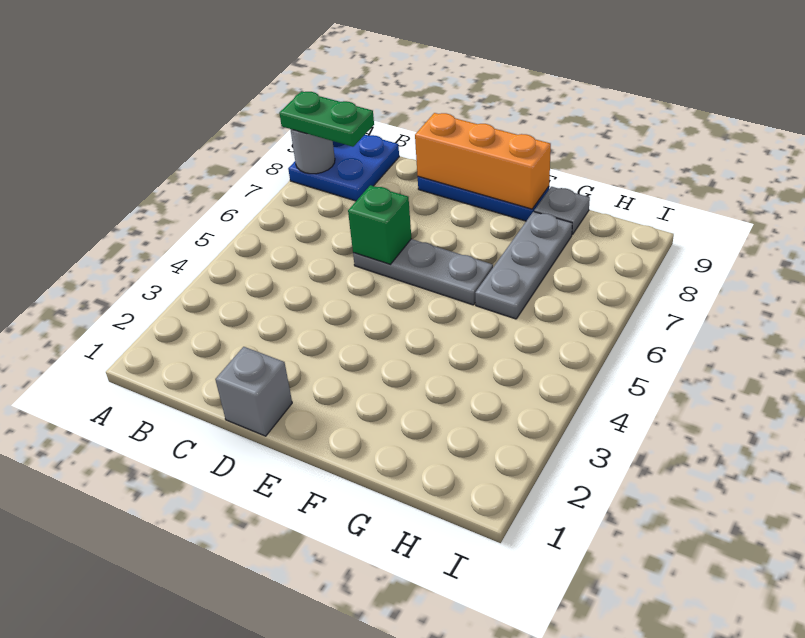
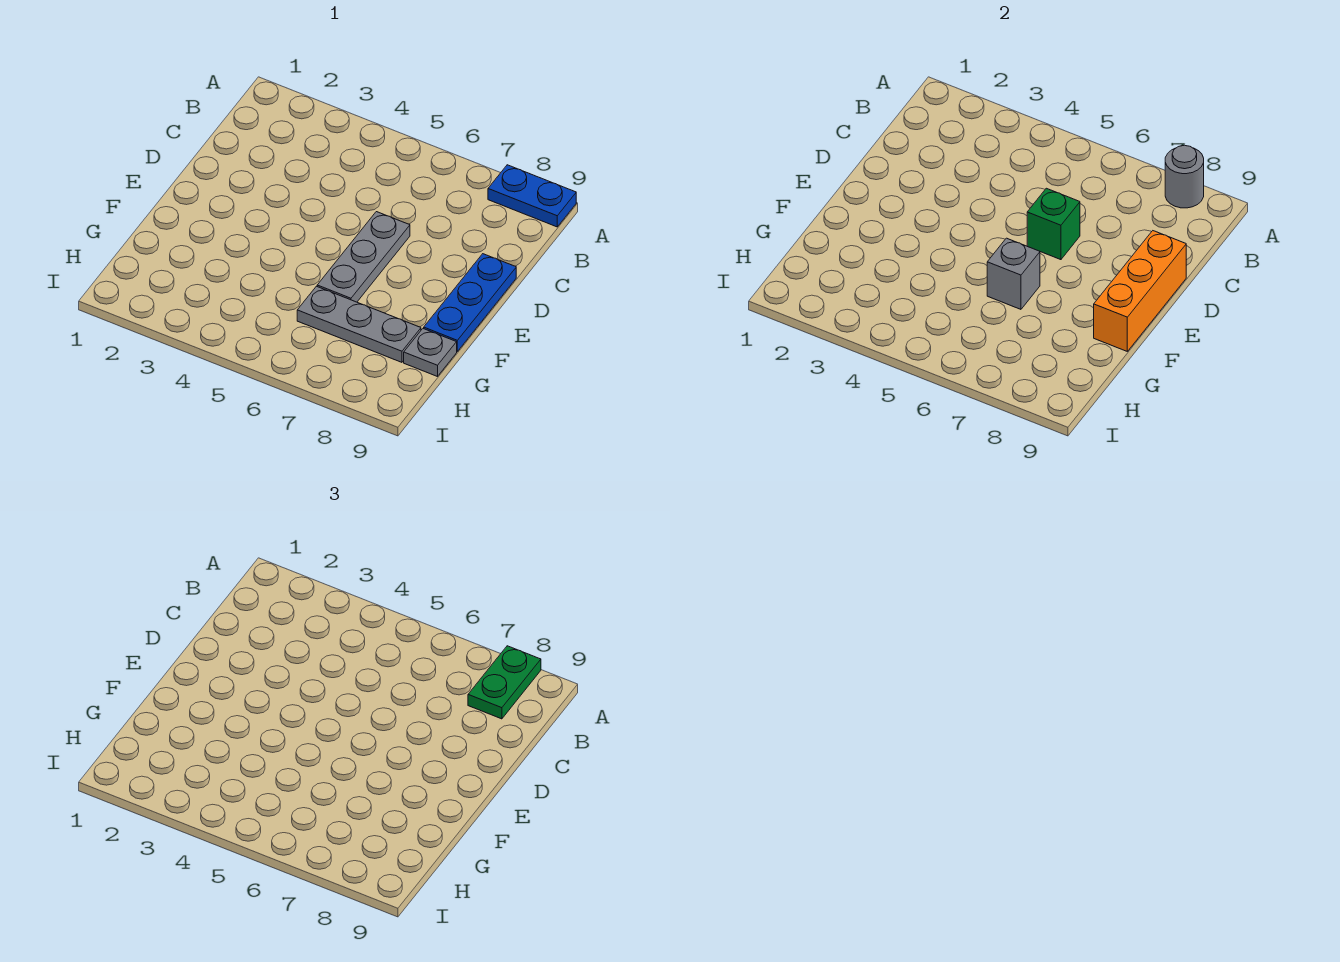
blue plate A8:B9 level 1 -> blue plate A8:A9 level 1
grey brick D1 level 1 -> grey brick F6 level 2

